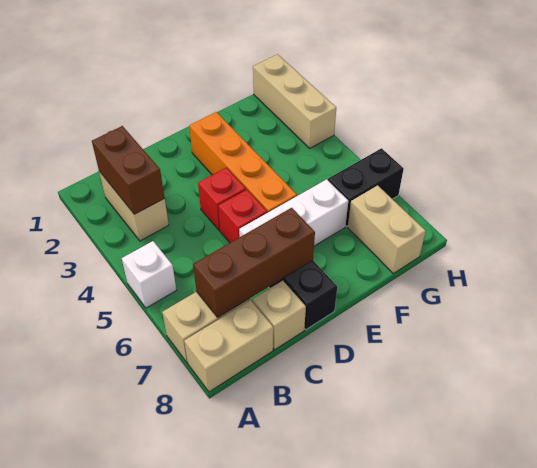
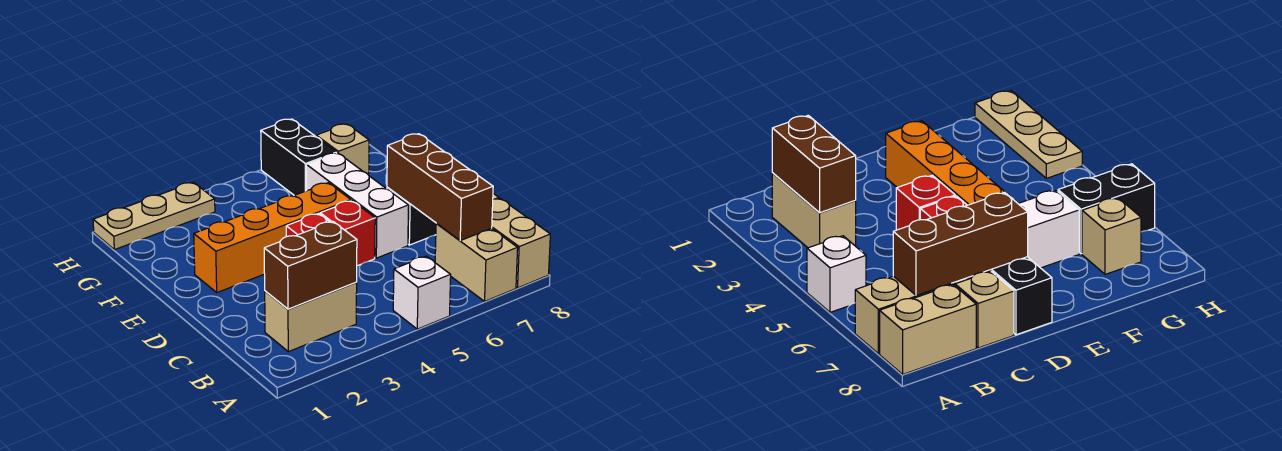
tan brick G7:G8 level 1 -> tan brick G7 level 1
tan brick H1:H3 level 1 -> tan plate H1:H3 level 1

